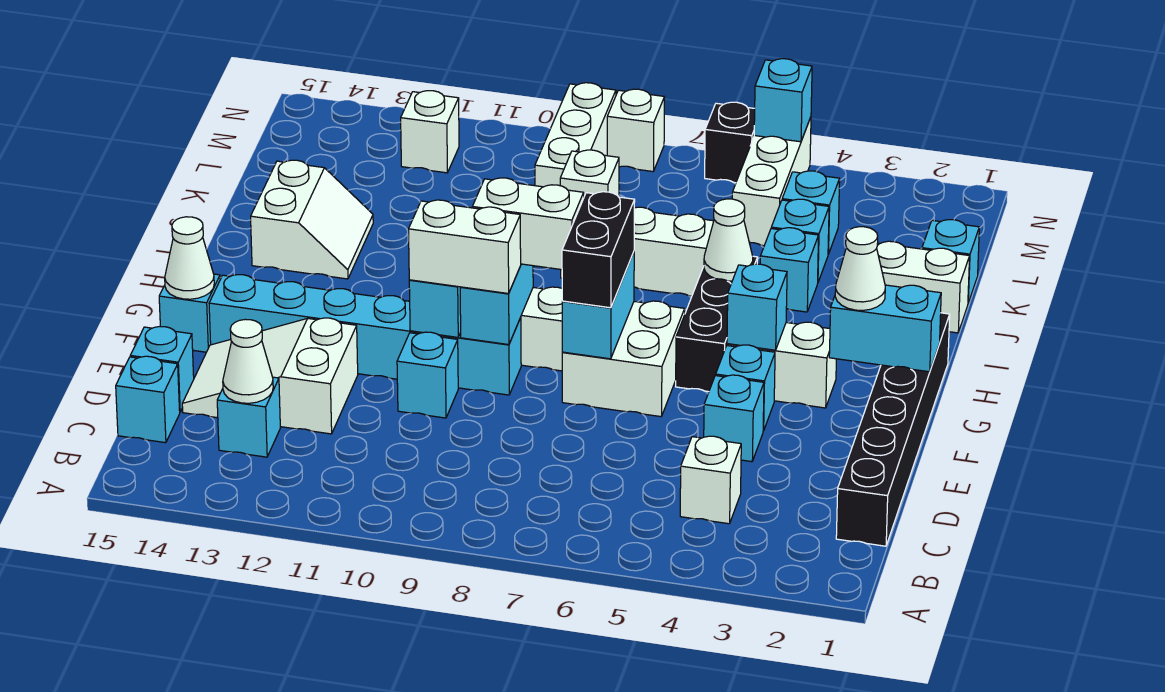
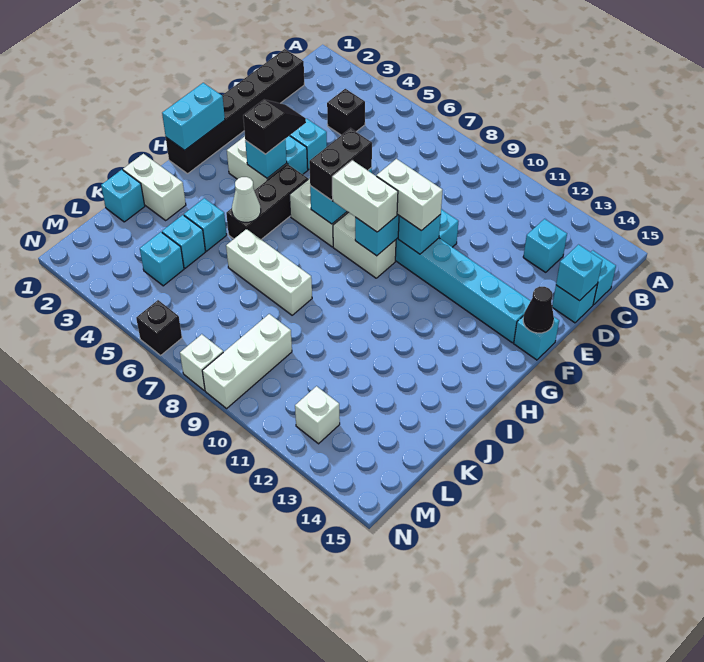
white brick C4 level 1 -> black brick C4 level 1
white cone C13 level 2 -> none
white slope D12:E14 level 1 top 12 -> none
none -> black slope F4:G4 level 3 top G
white cone F15 level 2 -> black cone F15 level 2
cyan brick G1:G2 level 2 -> cyan brick G1:H1 level 2
white cone G2 level 3 -> none
white slope I13:J14 level 1 top 14 -> none
white brick J8 level 2 -> none
white brick L5:N5 level 1 -> none
cyan brick N5 level 2 -> cyan brick D15 level 2

